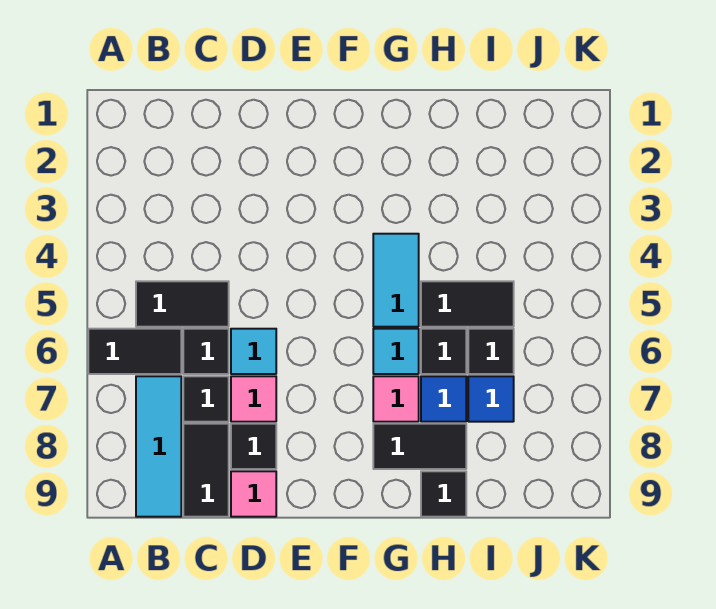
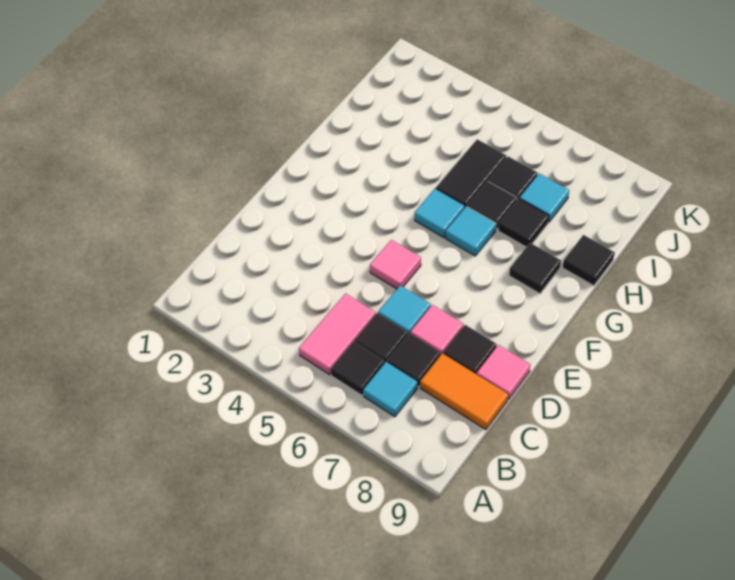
black tile A6:B6 level 1 -> black tile B6 level 1
black tile B5:C5 level 1 -> pink tile B5:C5 level 1
cyan tile B7:B9 level 1 -> cyan tile B7 level 1
black tile C8:C9 level 1 -> orange tile C8:C9 level 1
cyan tile G4:G5 level 1 -> cyan tile G5 level 1
pink tile G7 level 1 -> pink tile E5 level 1
black tile G8:H8 level 1 -> black tile G8 level 1
blue tile H7 level 1 -> black tile H7 level 1
blue tile I7 level 1 -> cyan tile I7 level 1

